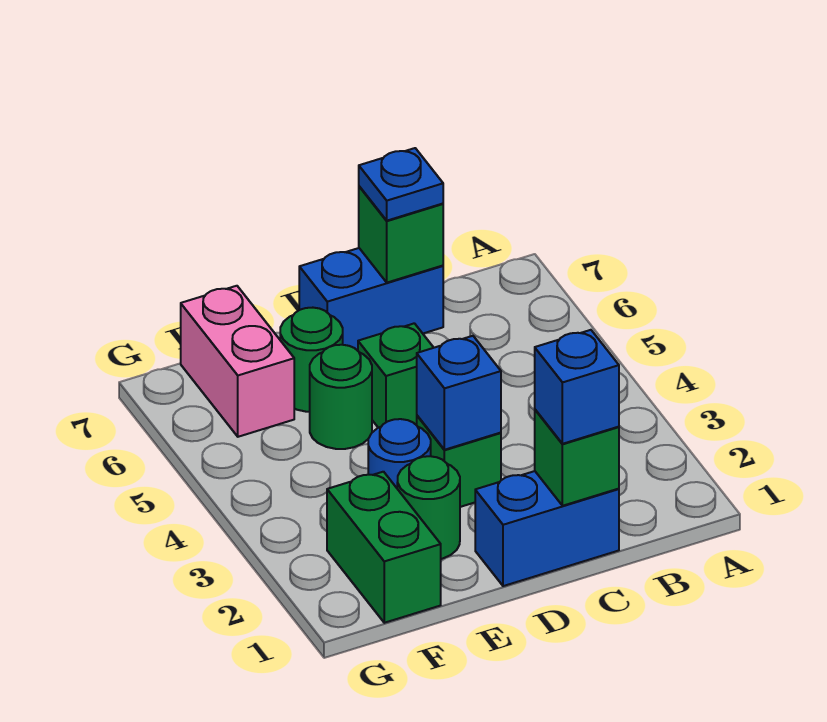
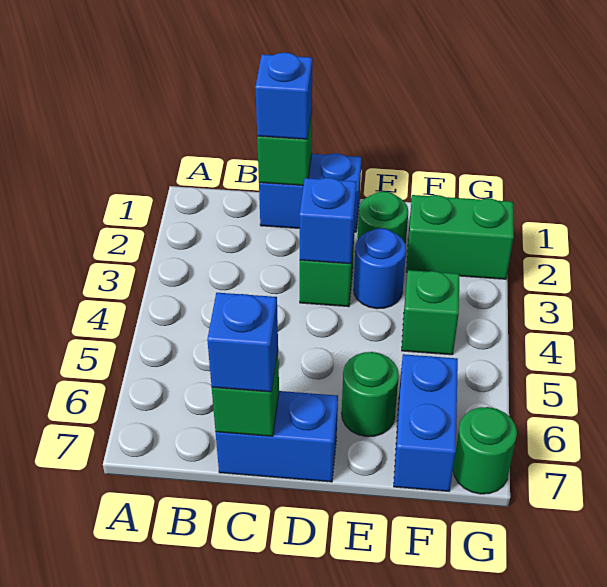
blue plate C7 level 3 -> blue brick C7 level 3
green brick D5 level 1 -> green brick F4 level 1
green round brick E5 level 1 -> green round brick G7 level 1
green brick F1:F2 level 1 -> green brick F2:G2 level 1
pink brick F6:F7 level 1 -> blue brick F6:F7 level 1

